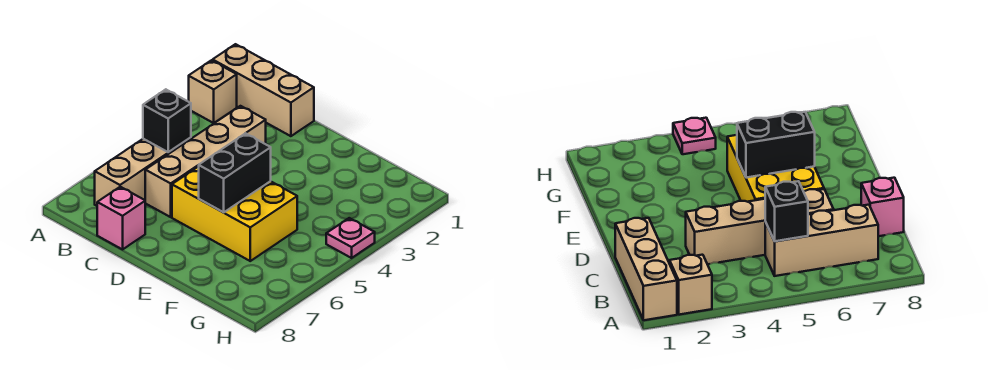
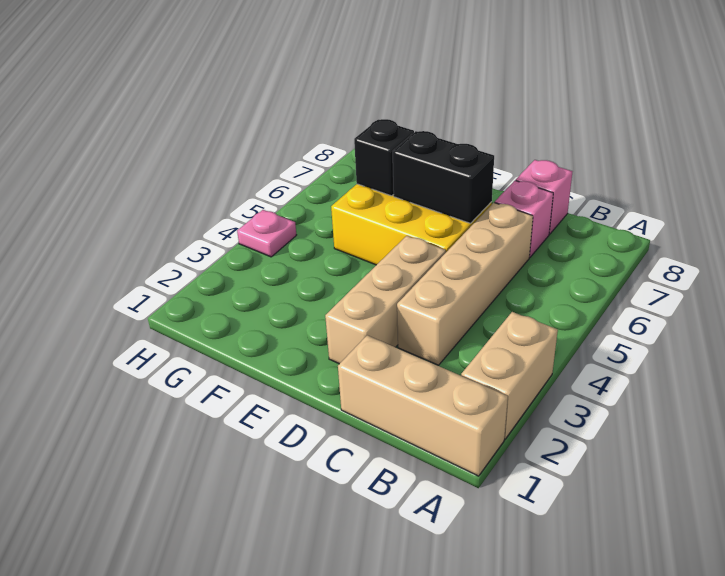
tan brick A2 level 1 -> tan brick A2:A3 level 1
tan brick B5:B7 level 1 -> tan brick D2:D4 level 1
black brick B5 level 2 -> black brick F6 level 2
none -> pink brick C7 level 1
black brick E5:E6 level 2 -> black brick D6:E6 level 2

